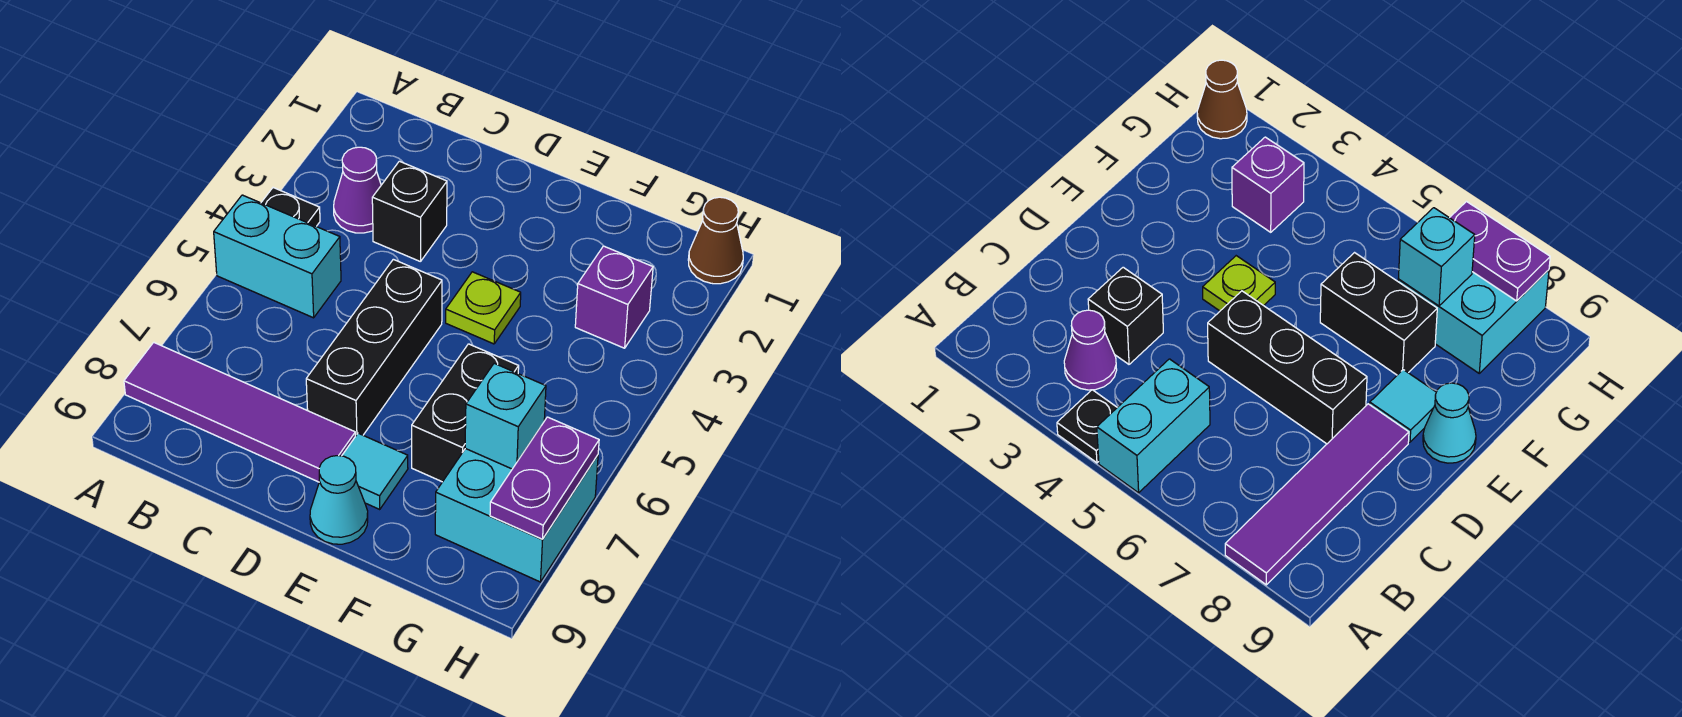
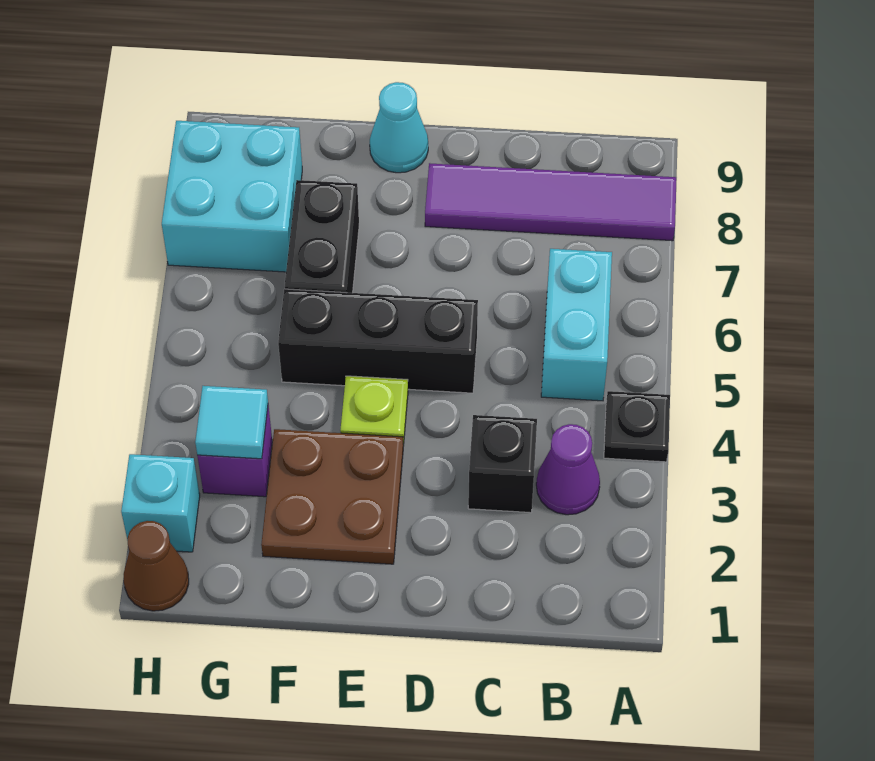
cyan brick A5:B5 level 1 -> cyan brick B5:B6 level 1
black brick D5:D7 level 1 -> black brick D5:F5 level 1
none -> brown plate E2:F3 level 1
cyan tile E8 level 1 -> cyan tile G3 level 2
cyan brick G7 level 2 -> cyan brick H2 level 1
purple plate H7:H8 level 2 -> none

